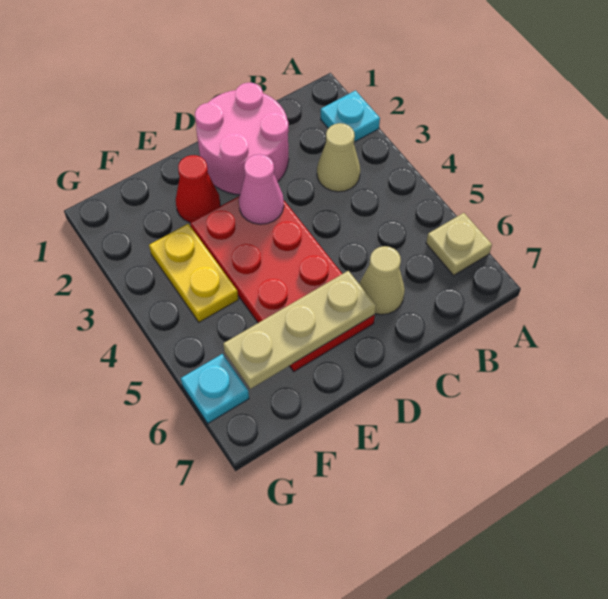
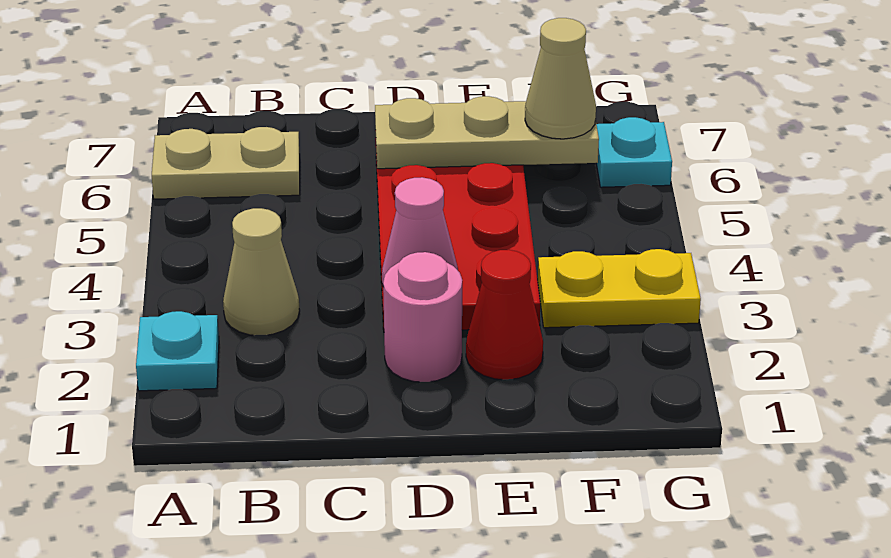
tan plate A6 level 1 -> tan plate A6:B6 level 1
pink round brick C1:D2 level 1 -> pink round brick D2 level 1
tan cone C6 level 1 -> tan cone F6 level 3
yellow plate F3:F4 level 1 -> yellow plate F3:G3 level 1

